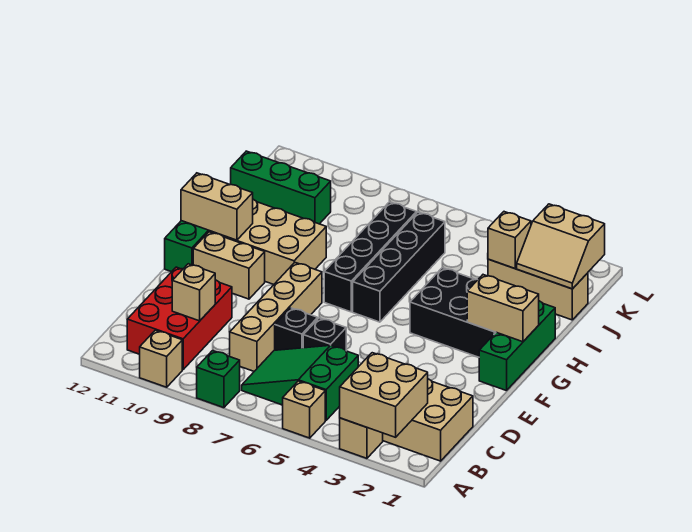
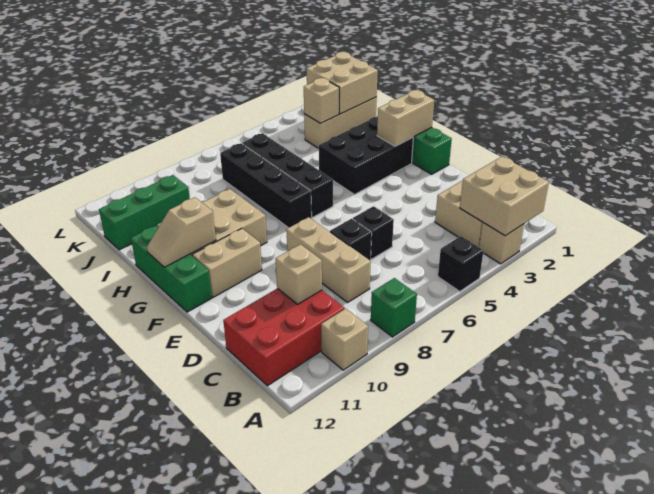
tan brick A5 level 1 -> black brick A5 level 1
green slope B5:C7 level 1 top 5 -> none
red brick B10:D11 level 1 -> red brick B10:C12 level 1
tan brick C8:F8 level 1 -> tan brick C8:E8 level 1
tan brick G11:G12 level 2 -> tan slope G11:G12 level 2 top 11
tan slope J1:K2 level 2 top K -> tan brick J1:K2 level 2

